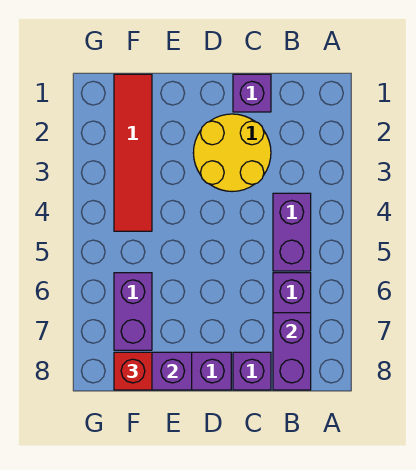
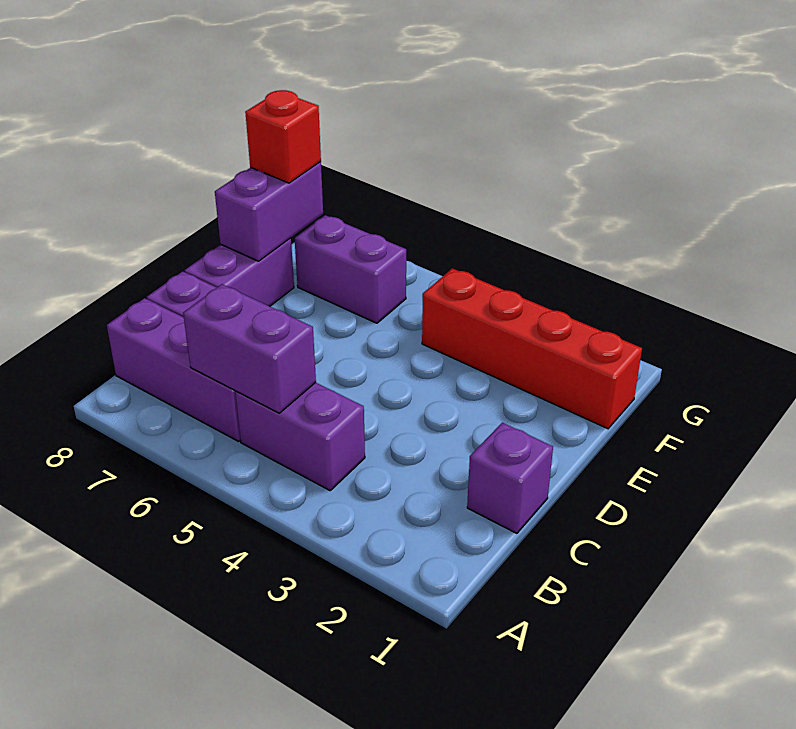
purple brick B7:B8 level 2 -> purple brick B5:B6 level 2
yellow round brick C2:D3 level 1 -> none
red tile F1:F4 level 1 -> red brick F1:F4 level 1

